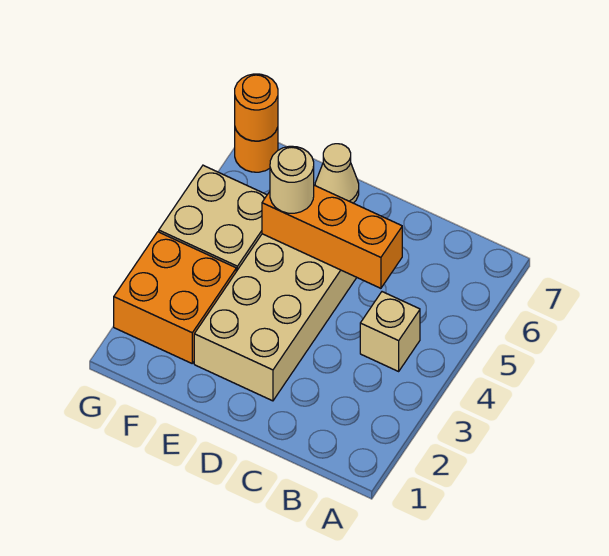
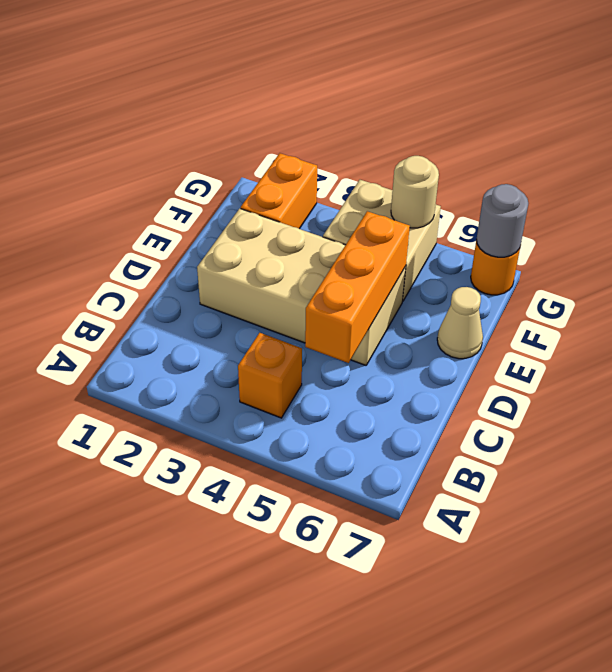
tan brick B4 level 1 -> orange brick B4 level 1
tan round brick E5 level 3 -> tan round brick G5 level 2
orange brick F2:G3 level 1 -> orange brick F2:G2 level 1
orange round brick G7 level 2 -> grey round brick G7 level 2

